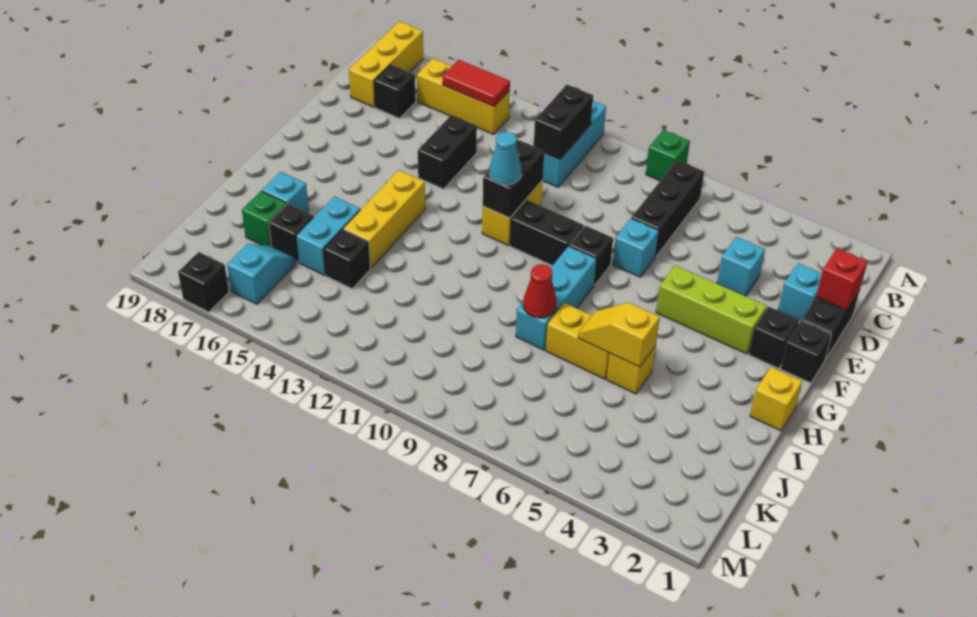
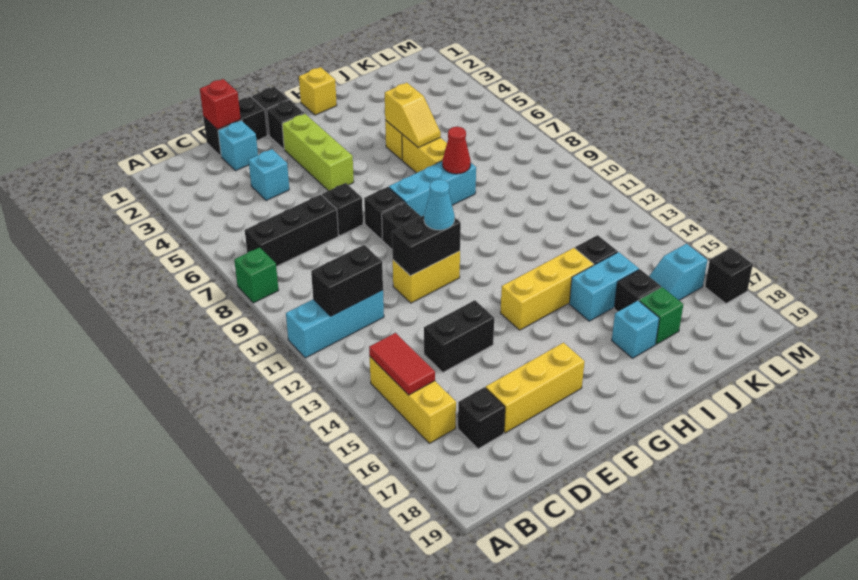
yellow brick A18:C18 level 1 -> yellow brick D17:F17 level 1
cyan brick E7 level 1 -> black brick E7 level 1

